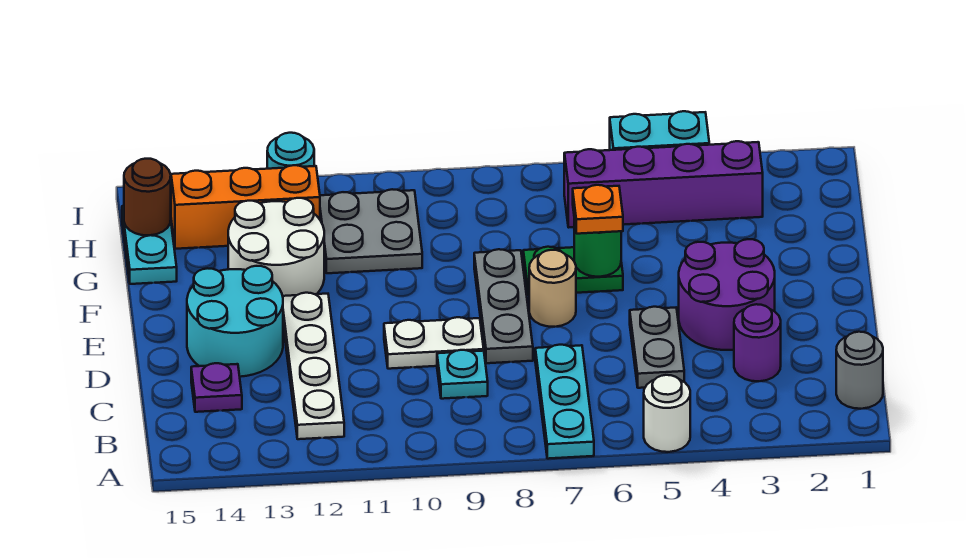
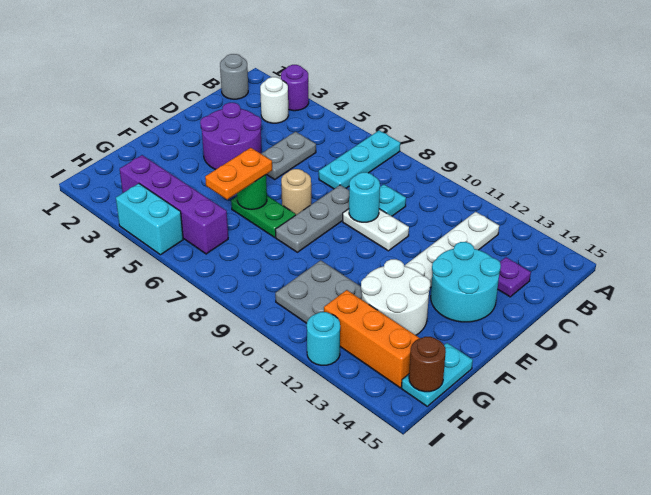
white round brick A5 level 1 -> white round brick B3 level 1
purple round brick C3 level 1 -> purple round brick A3 level 1
none -> cyan round brick D9 level 2
orange plate F6 level 3 -> orange plate F6:G6 level 3

